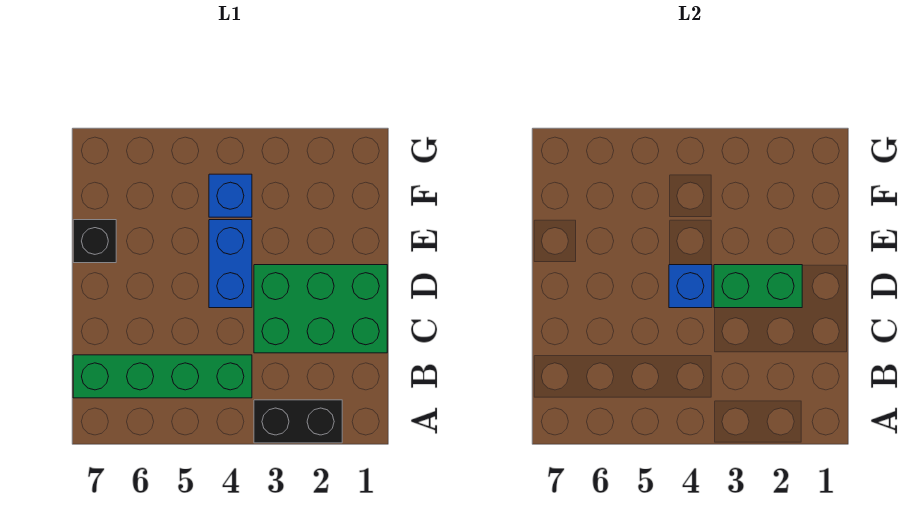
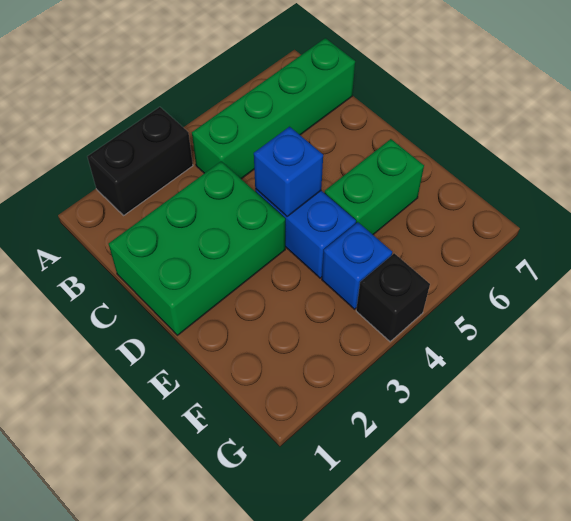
green brick D2:D3 level 2 -> green brick E5:E6 level 1
black brick E7 level 1 -> black brick G4 level 1

